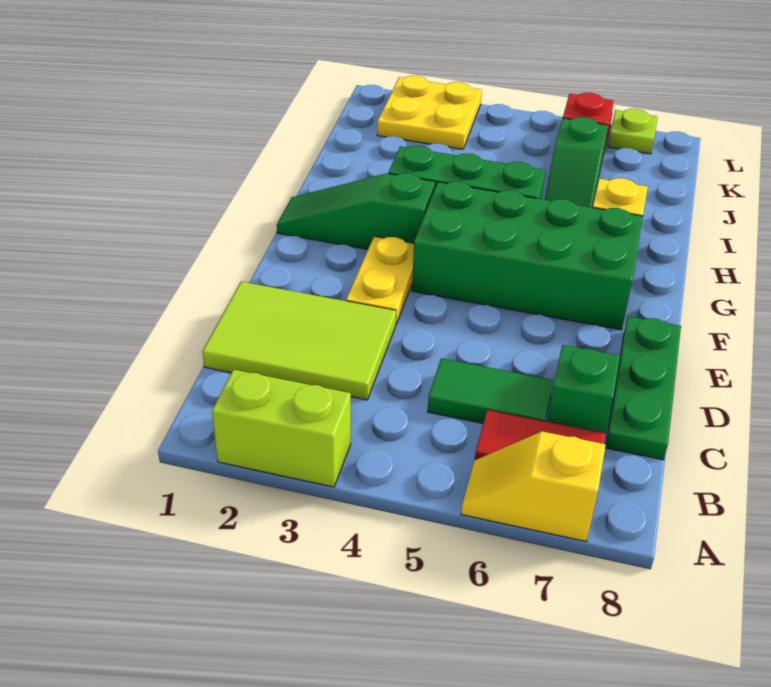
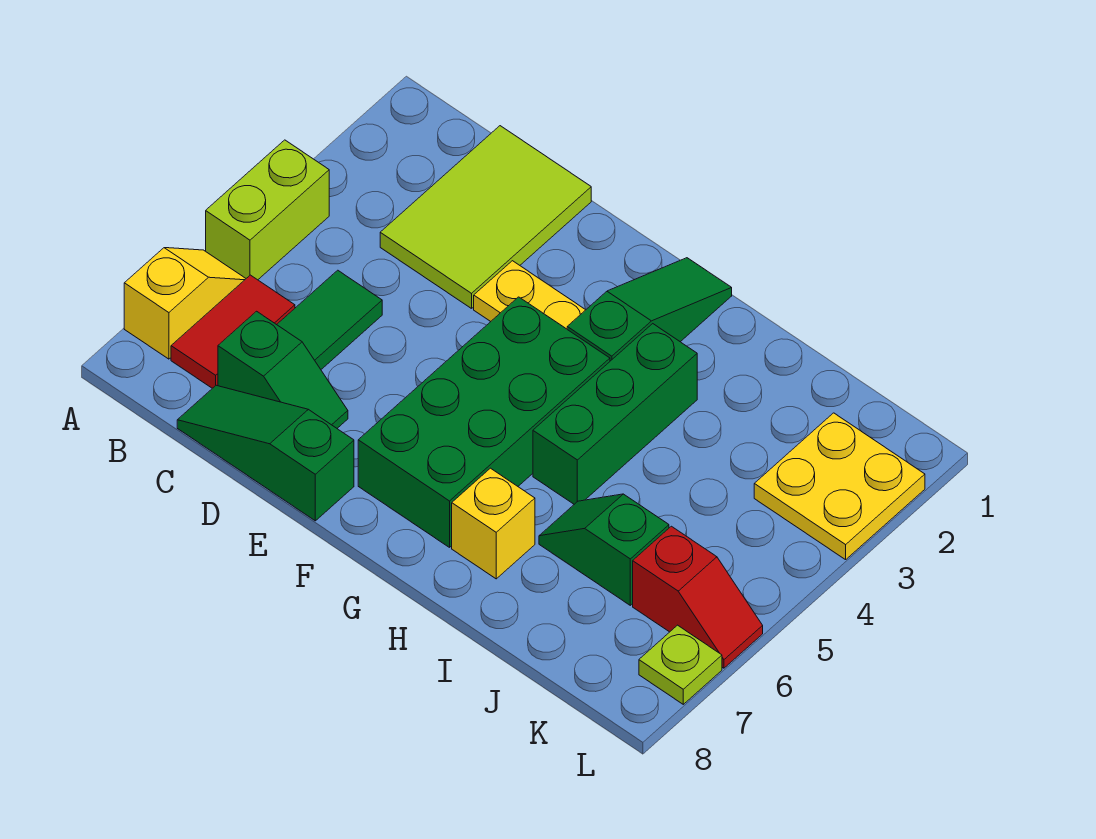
lime brick A2:A3 level 1 -> lime brick A4:A5 level 1
green plate C8:E8 level 1 -> green slope C8:E8 level 1 top E

